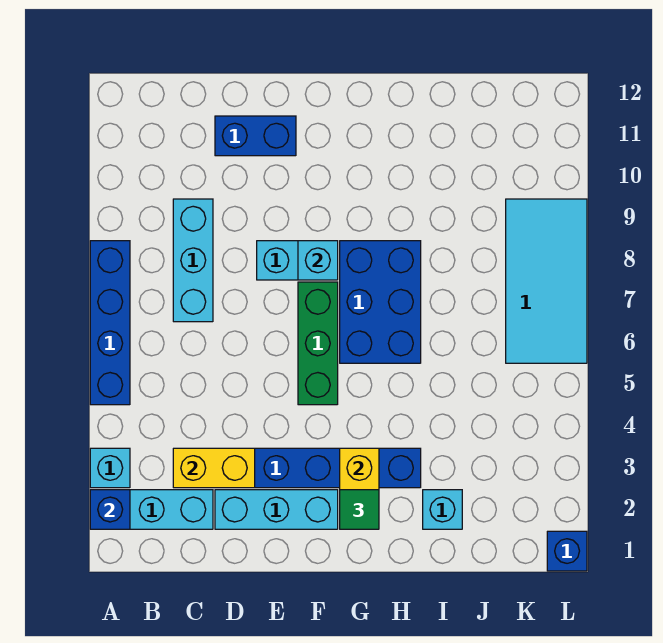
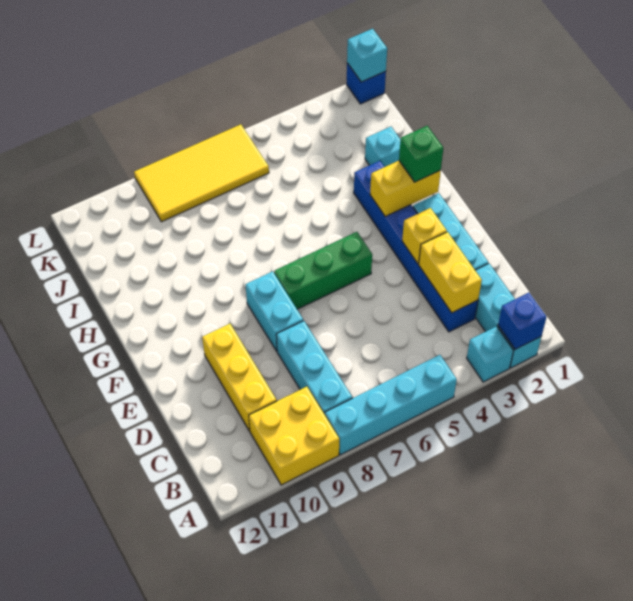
blue brick A5:A8 level 1 -> cyan brick A5:A8 level 1
none -> yellow brick A9:B10 level 1
cyan brick C7:C9 level 1 -> cyan brick B8:D8 level 1
none -> yellow brick C10:E10 level 1
blue brick D11:E11 level 1 -> none
none -> yellow brick E3 level 2
cyan brick F8 level 2 -> cyan brick L1 level 2
green tile G2 level 3 -> green brick G2 level 3
blue brick G6:H8 level 1 -> none
cyan tile K6:L9 level 1 -> yellow tile K6:L9 level 1

